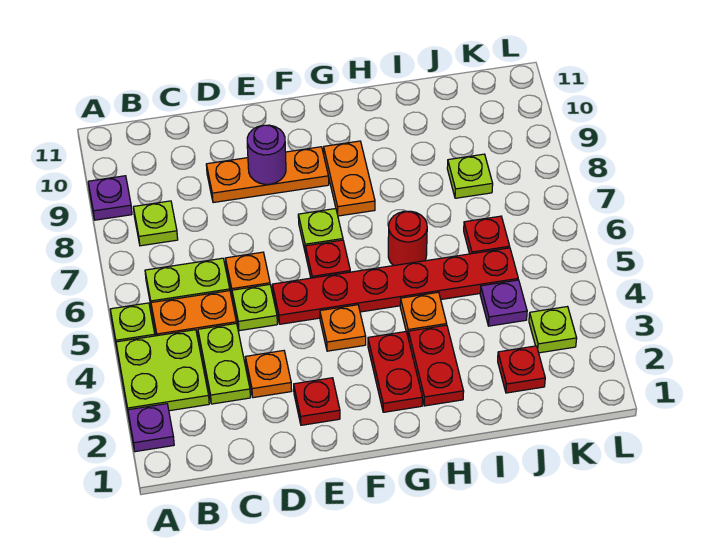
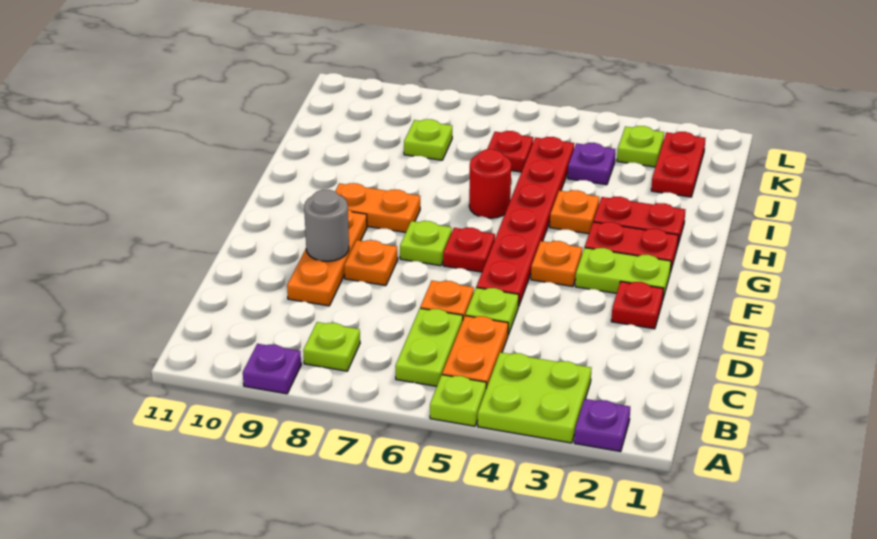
lime plate C3:C4 level 1 -> lime plate F2:F3 level 1
orange plate D3 level 1 -> orange plate E8 level 1
purple round brick E9 level 2 -> grey round brick E9 level 2
red plate J2 level 1 -> red plate J2:K2 level 1

